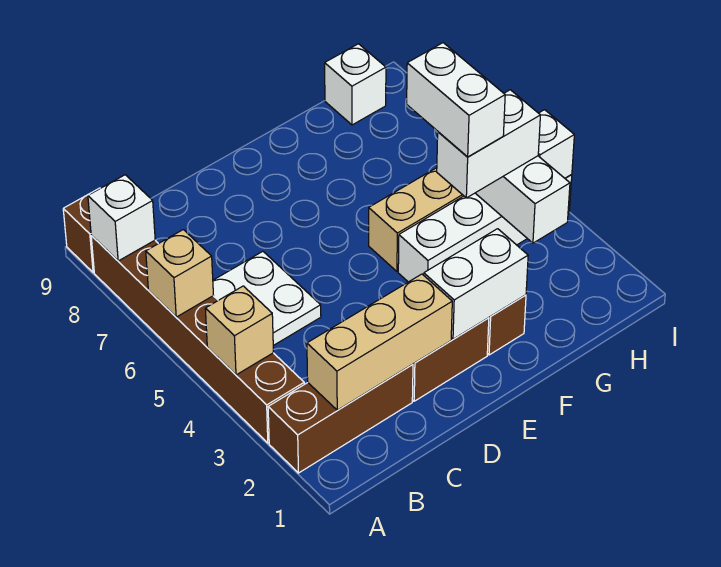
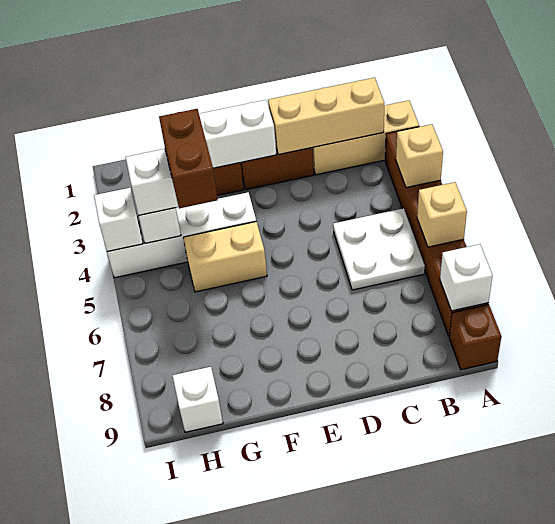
brown brick A2:C2 level 1 -> tan brick A2:C2 level 1
white brick G4:G5 level 4 -> brown brick G4:G5 level 4

